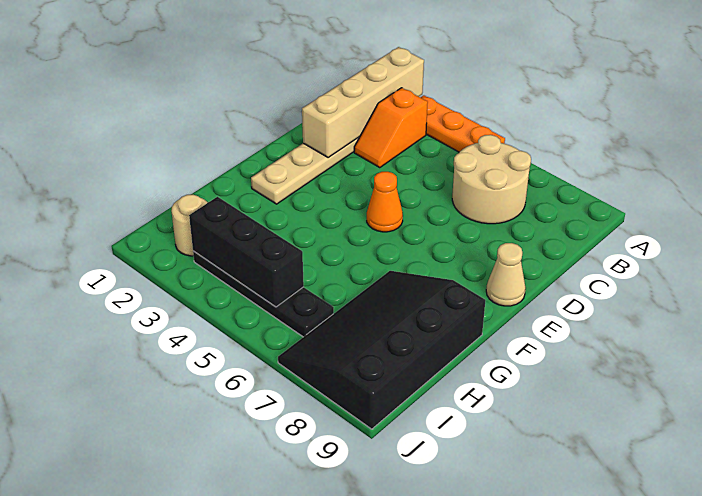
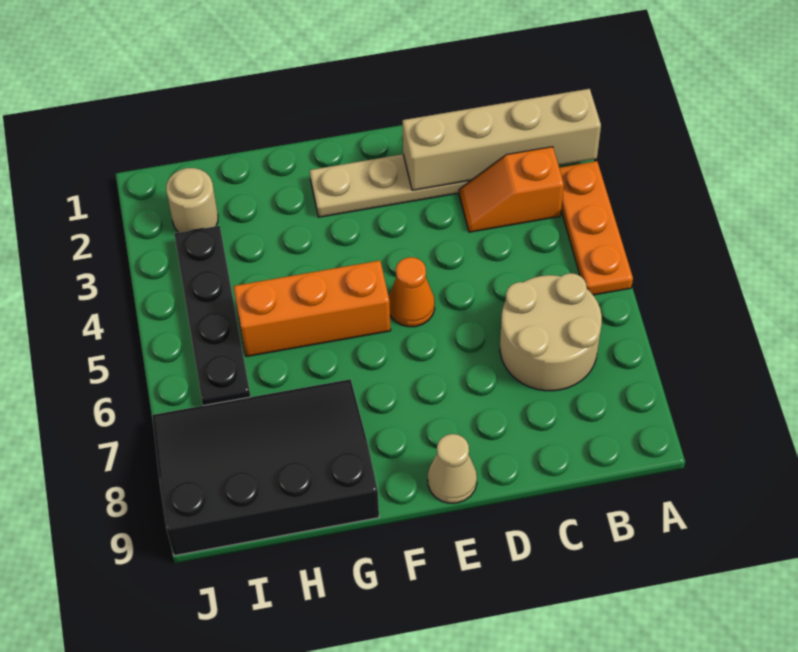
none -> orange brick F5:H5 level 1
black brick I3:I5 level 2 -> none

